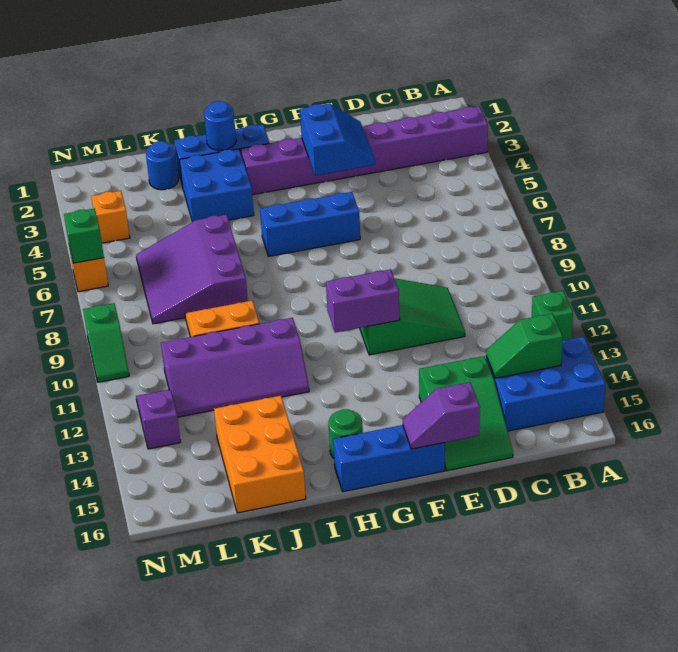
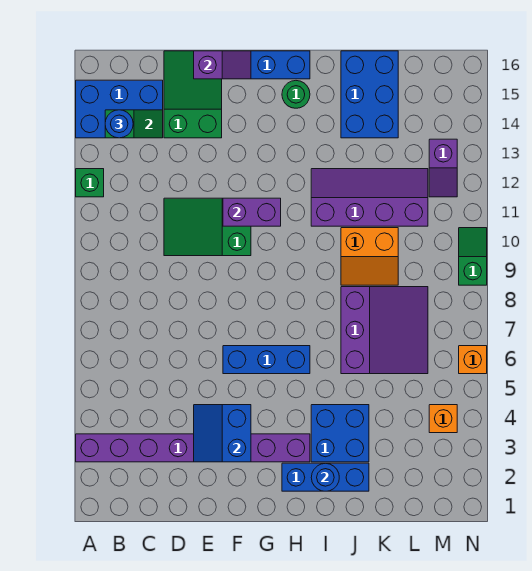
orange brick J14:K16 level 1 -> blue brick J14:K16 level 1
blue round brick K2 level 1 -> blue round brick B14 level 3
green brick N6 level 2 -> none

